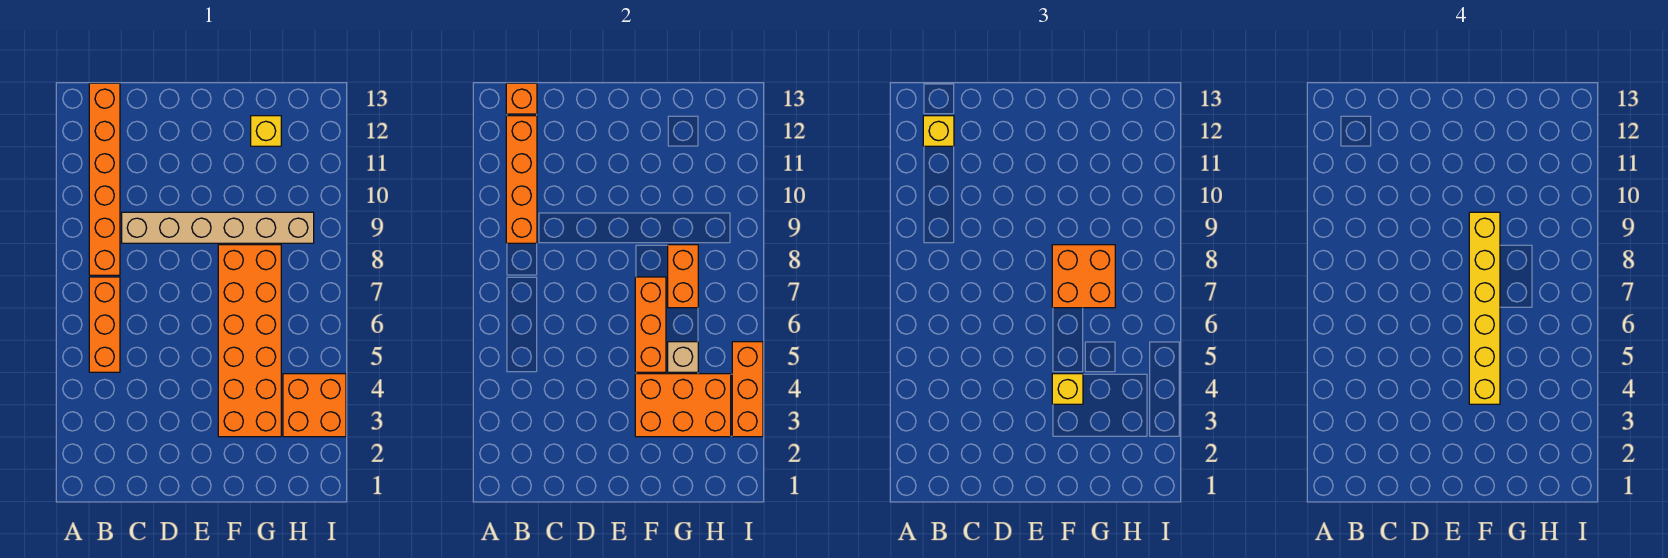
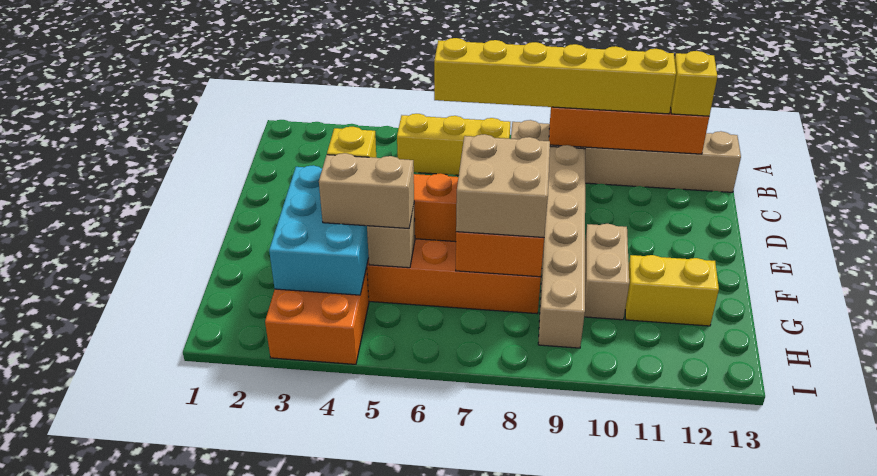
orange brick B5:B7 level 1 -> yellow brick B5:B7 level 1
orange brick B8:B13 level 1 -> tan brick B8:B13 level 1
orange brick B13 level 2 -> none
orange brick F3:H4 level 2 -> cyan brick F3:H4 level 2
yellow brick F4:F9 level 4 -> yellow brick B6:B11 level 3
orange brick F7:G8 level 3 -> tan brick F7:G8 level 3
none -> tan brick F10:G10 level 1
none -> tan brick G4:G5 level 3
yellow brick G12 level 1 -> yellow brick G11:G12 level 1
orange brick I3:I5 level 2 -> none

